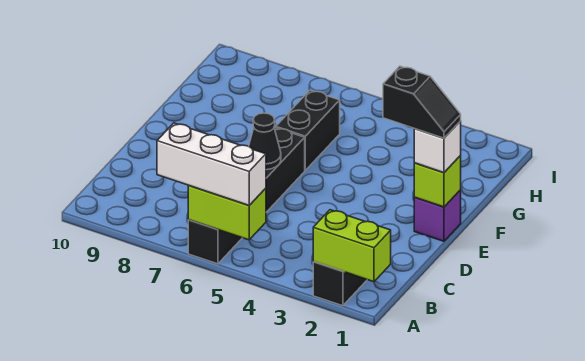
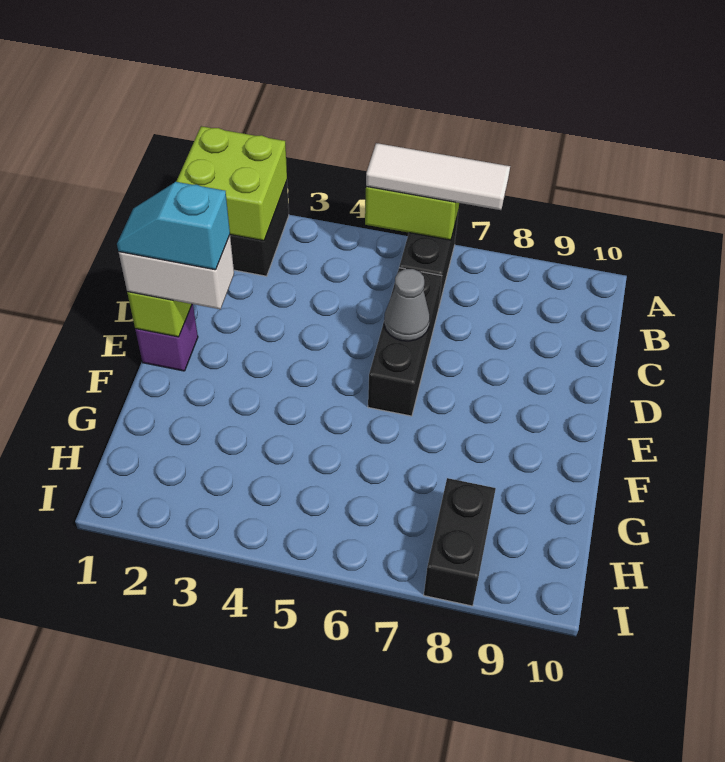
lime brick A1:A2 level 2 -> lime brick A1:B2 level 2
white brick A5:A7 level 3 -> white tile A5:A7 level 3
black cone D6 level 2 -> grey cone D6 level 2
white brick E1 level 3 -> white brick E1:E2 level 3
black slope E1:E2 level 4 top 2 -> cyan slope E1:E2 level 4 top 2
black brick F6:G6 level 1 -> black brick H8:I8 level 1

